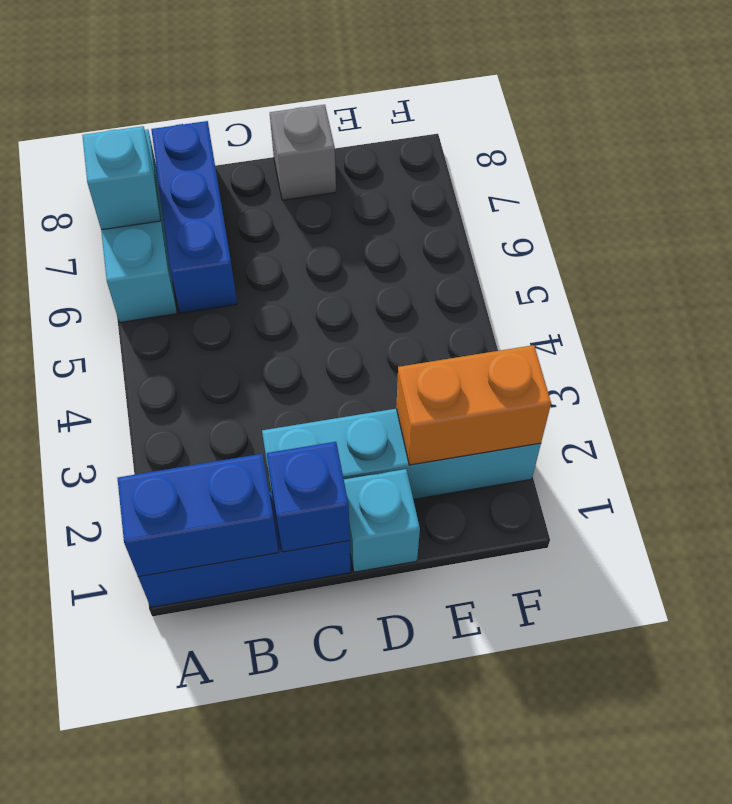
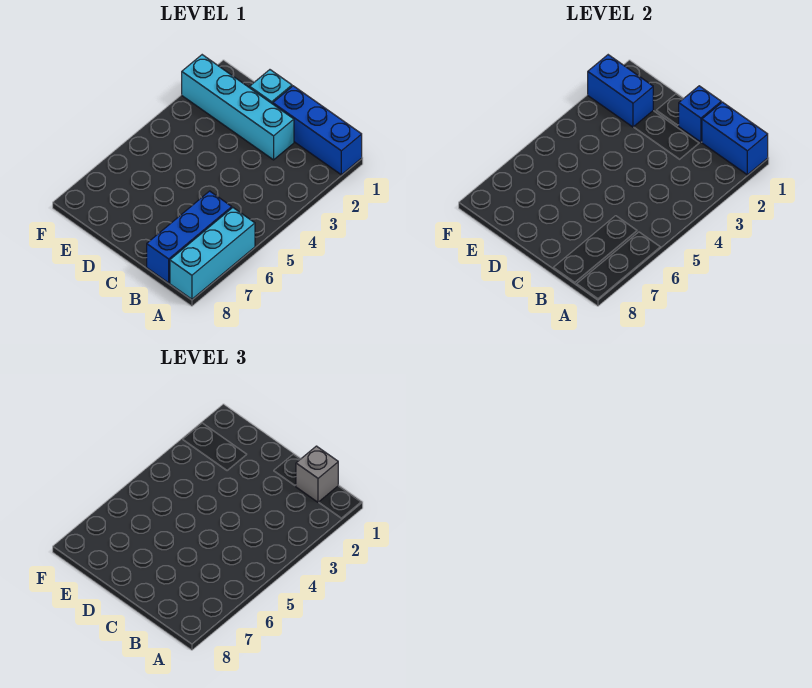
cyan brick A7 level 2 -> none
grey brick D8 level 1 -> grey brick B1 level 3
orange brick E2:F2 level 2 -> blue brick E2:F2 level 2

